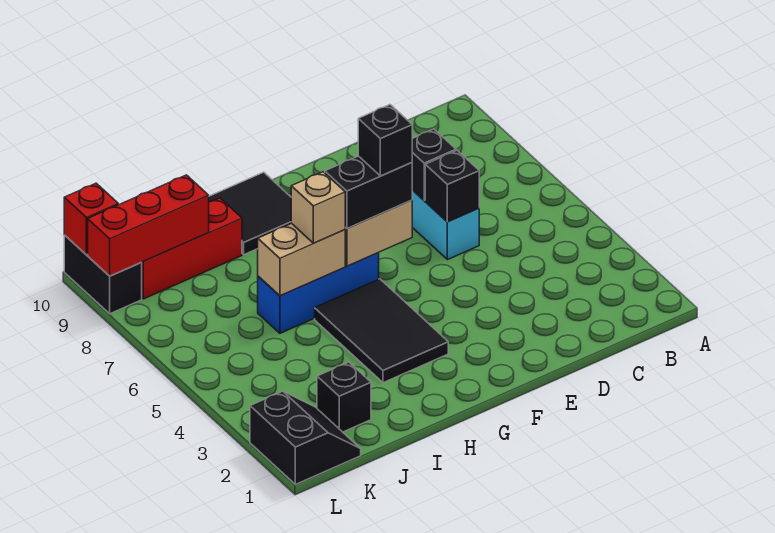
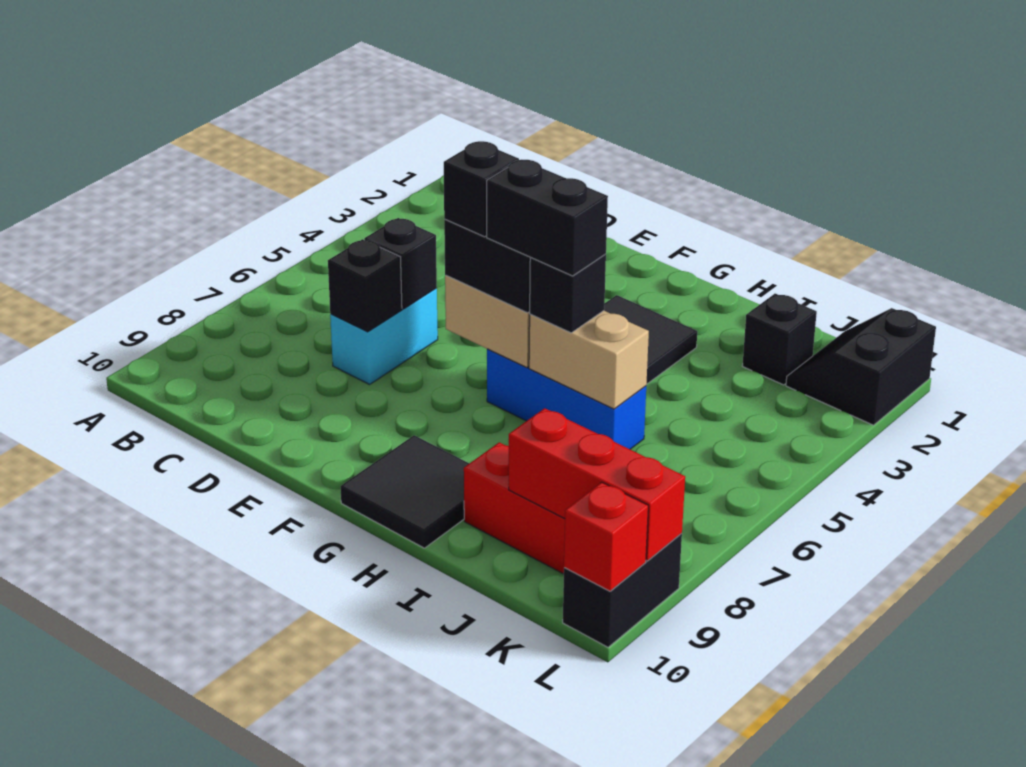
none -> black brick G6:H6 level 4
tan brick H6 level 3 -> black brick H6 level 3

